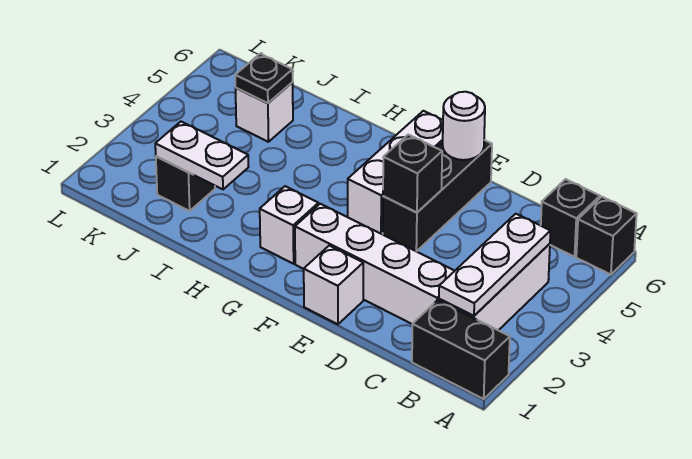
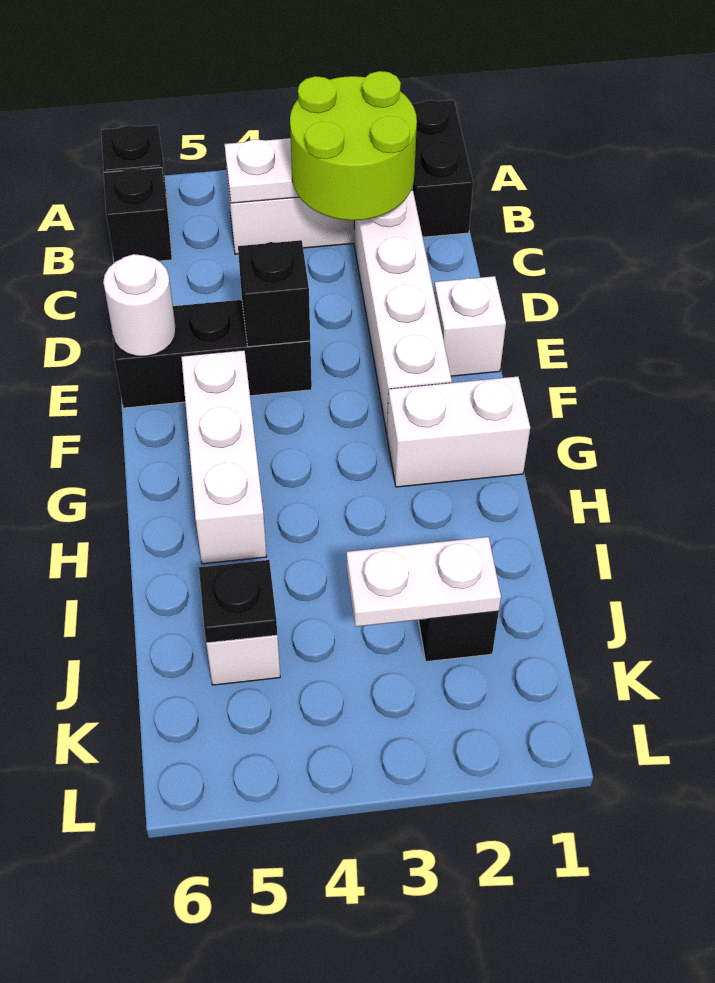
none -> lime round brick B2:C3 level 3
white brick F4:F6 level 1 -> white brick F5:H5 level 1
white brick G2 level 1 -> white brick G1:G2 level 1
white plate I2:J2 level 2 -> white plate J2:J3 level 2

